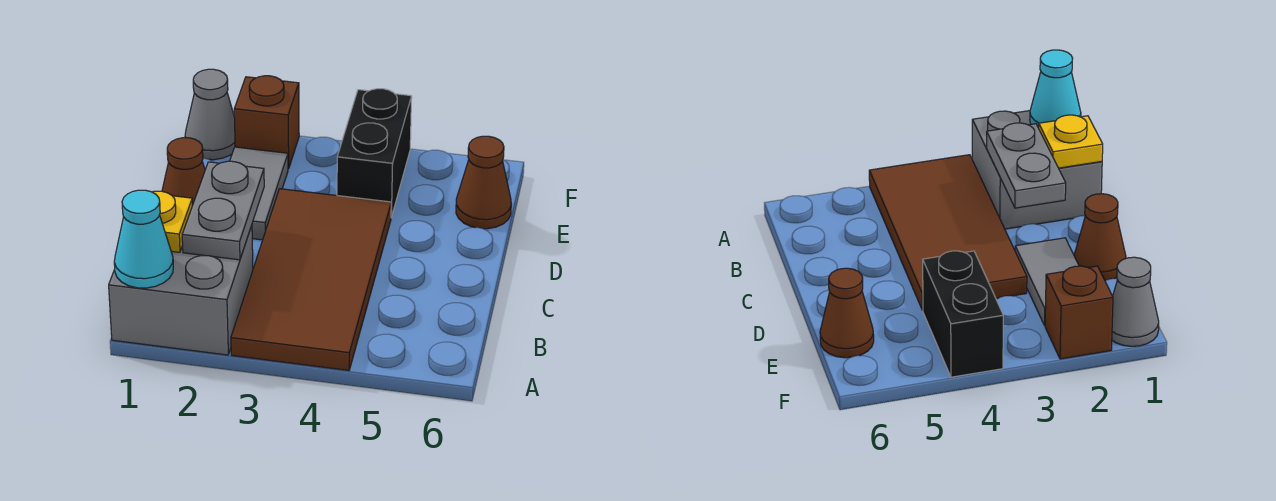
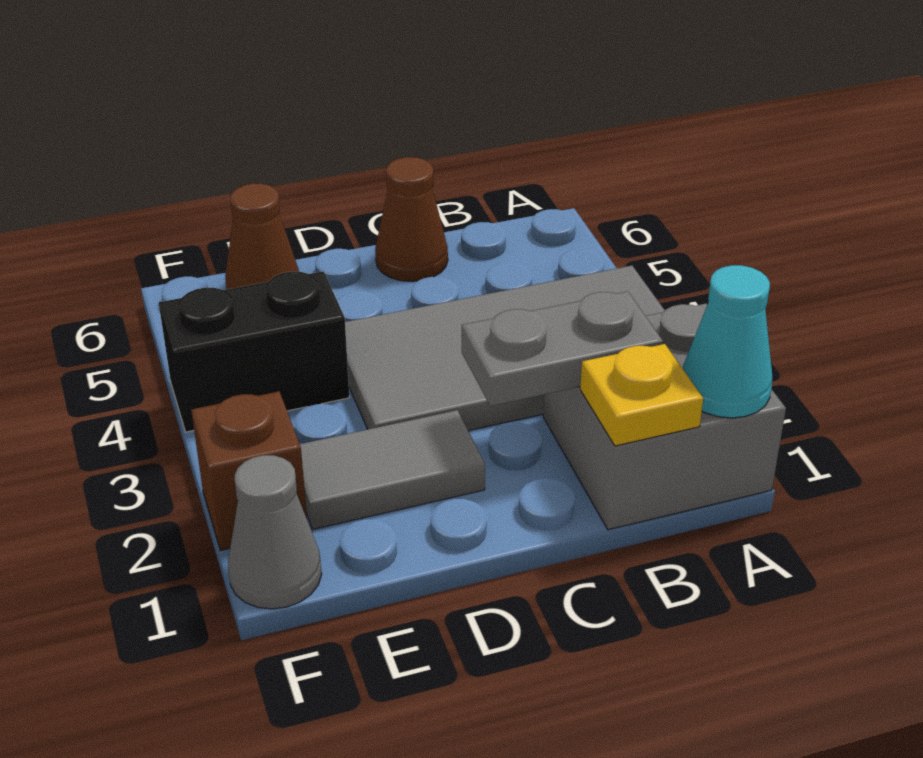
brown tile A3:D4 level 1 -> grey tile A3:D4 level 1
brown cone D1 level 1 -> brown cone C6 level 1

